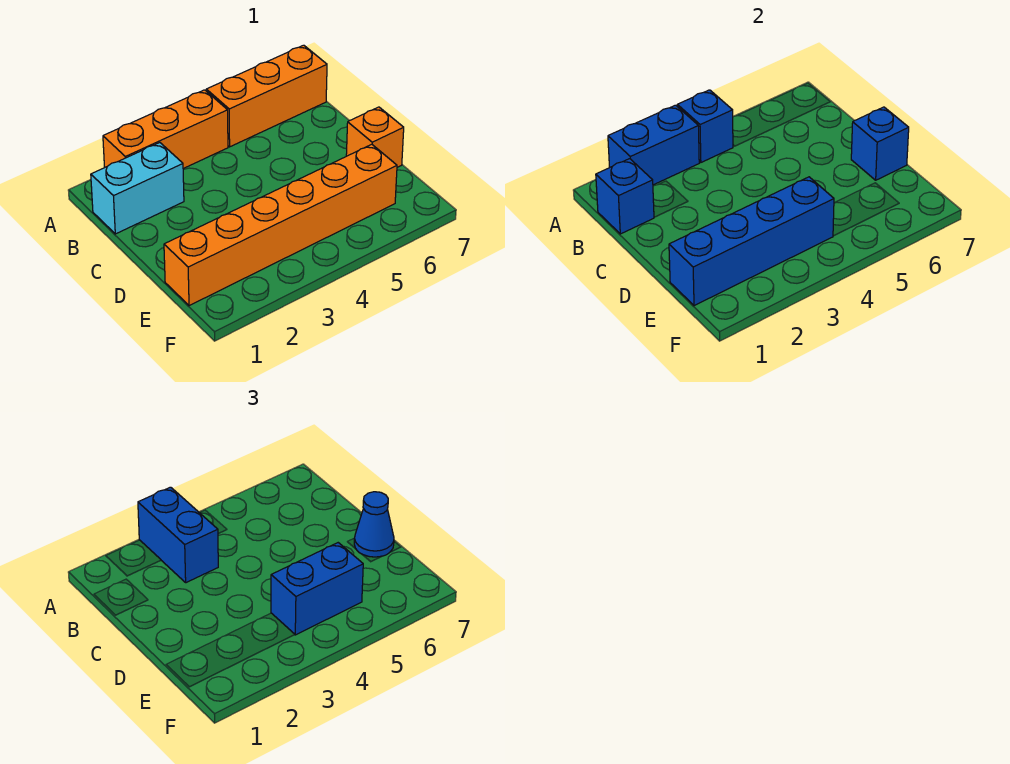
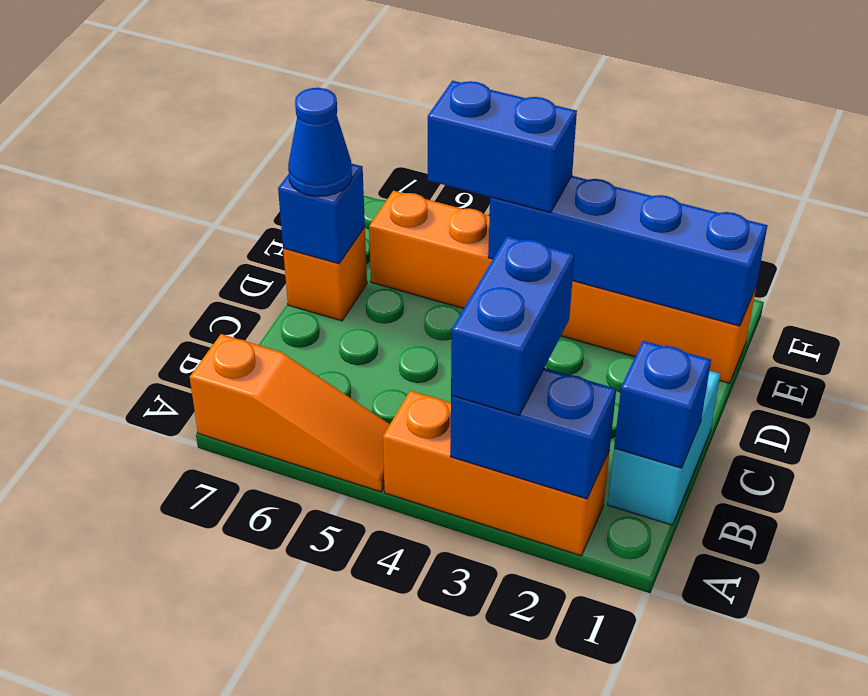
blue brick A4 level 2 -> none
orange brick A5:A7 level 1 -> orange slope A5:A7 level 1 top 7
cyan brick B1:B2 level 1 -> cyan brick B1:C1 level 1

